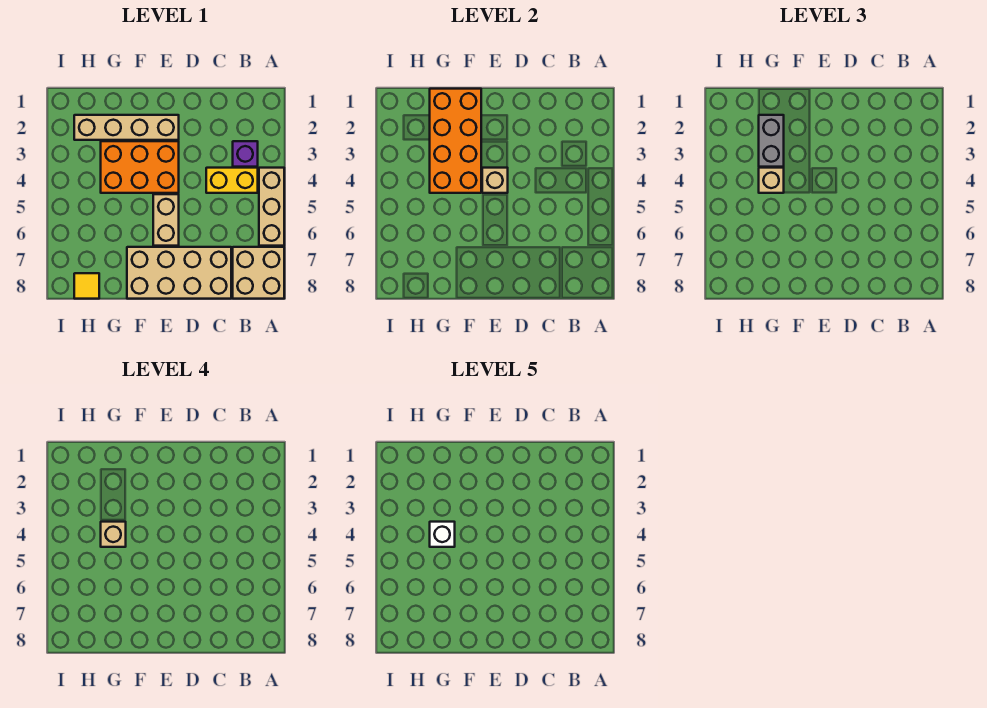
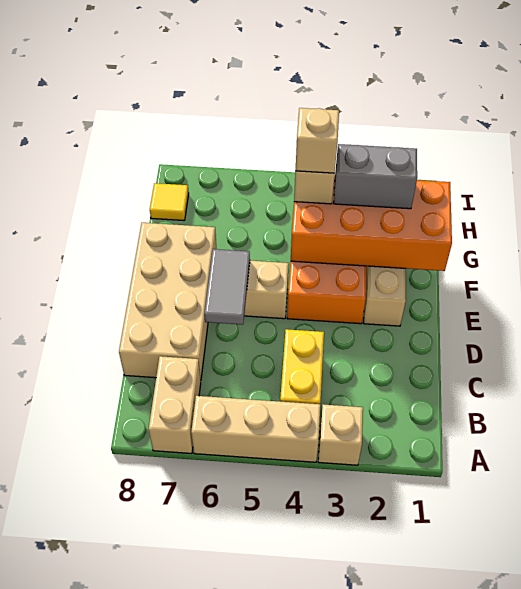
tan brick A7:B8 level 1 -> tan brick A7:B7 level 1
purple brick B3 level 1 -> none
none -> grey tile D6:E6 level 2
tan brick E4 level 2 -> tan brick A3 level 1
white brick G4 level 5 -> none

